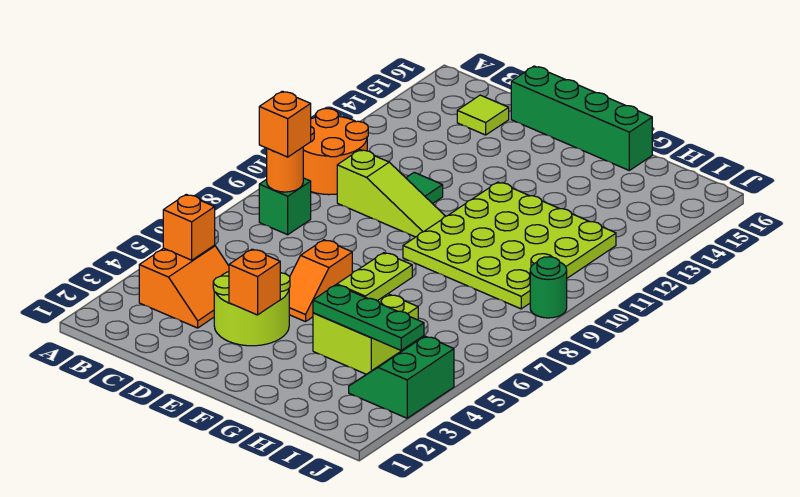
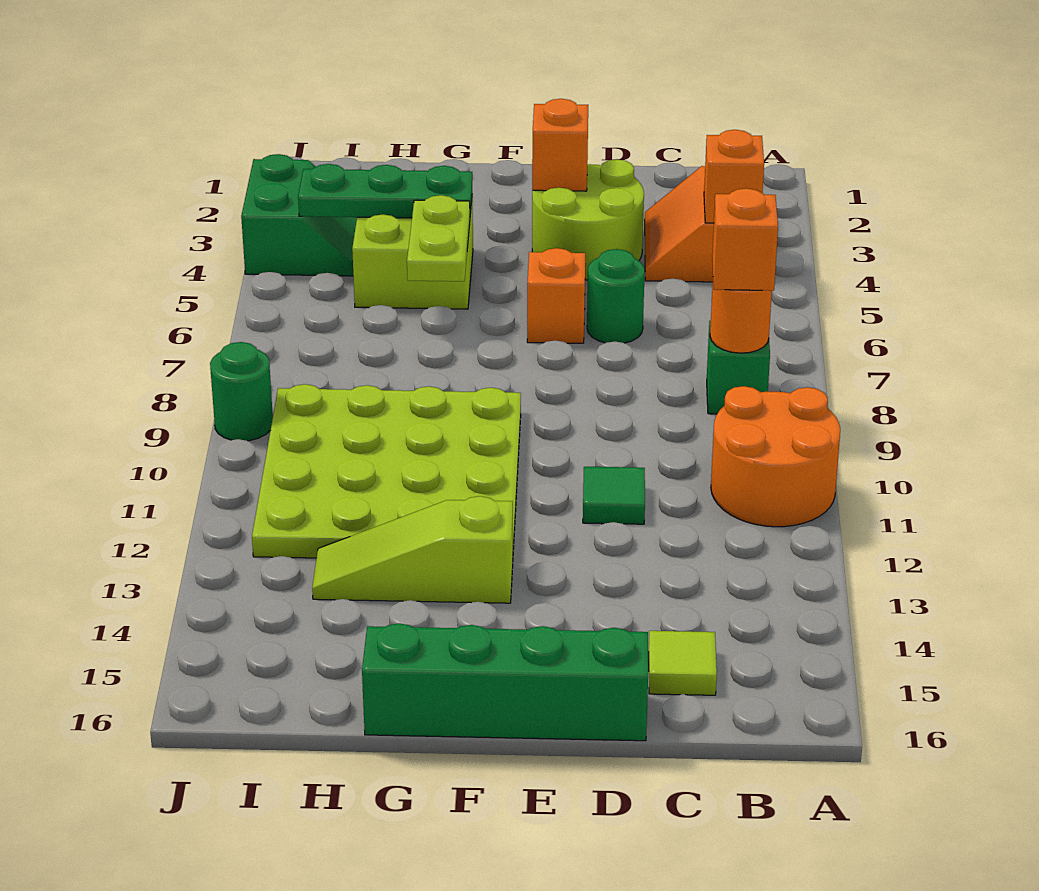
lime slope C10:E10 level 1 top C -> lime slope F13:H13 level 1 top F
none -> green round brick D6 level 1

